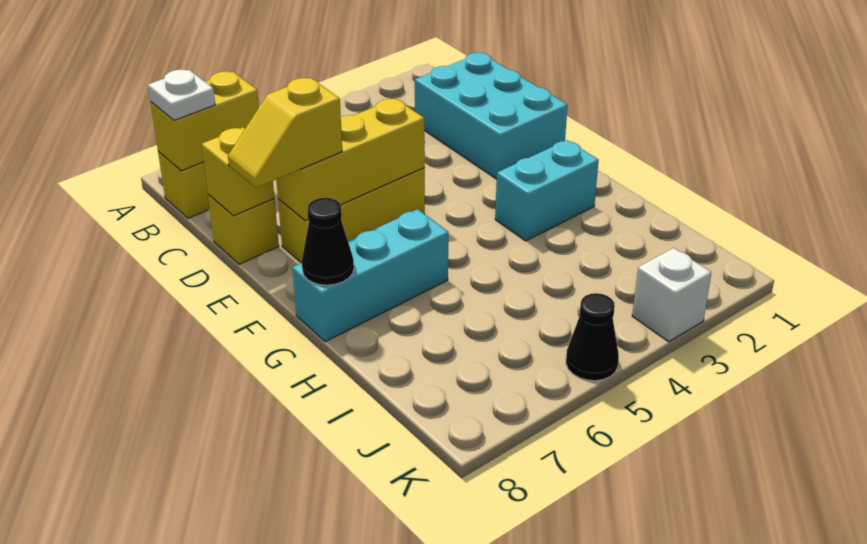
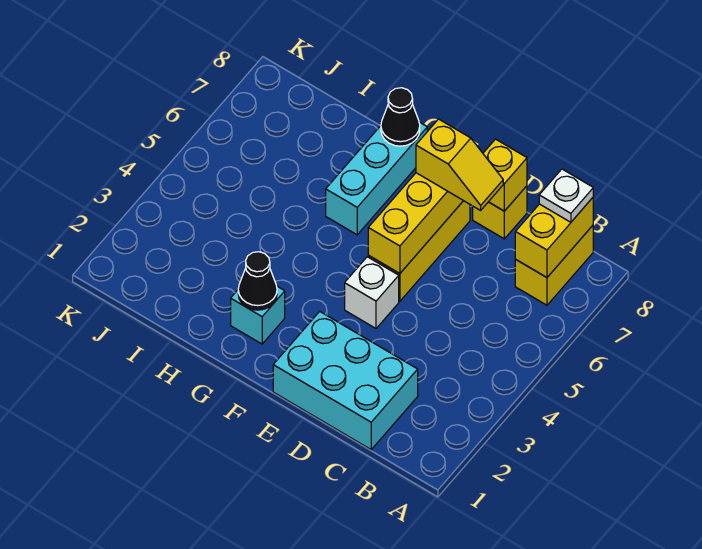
yellow slope E7:E8 level 3 top 7 -> yellow slope D7:E7 level 3 top E
cyan brick G2:G3 level 1 -> cyan brick G2 level 1
white brick K3 level 1 -> white brick E4 level 1
black cone K5 level 1 -> black cone G2 level 2

